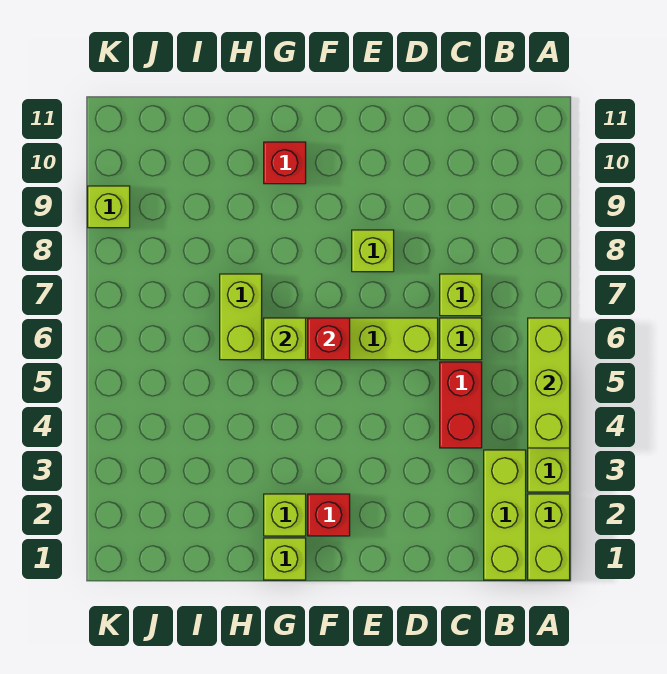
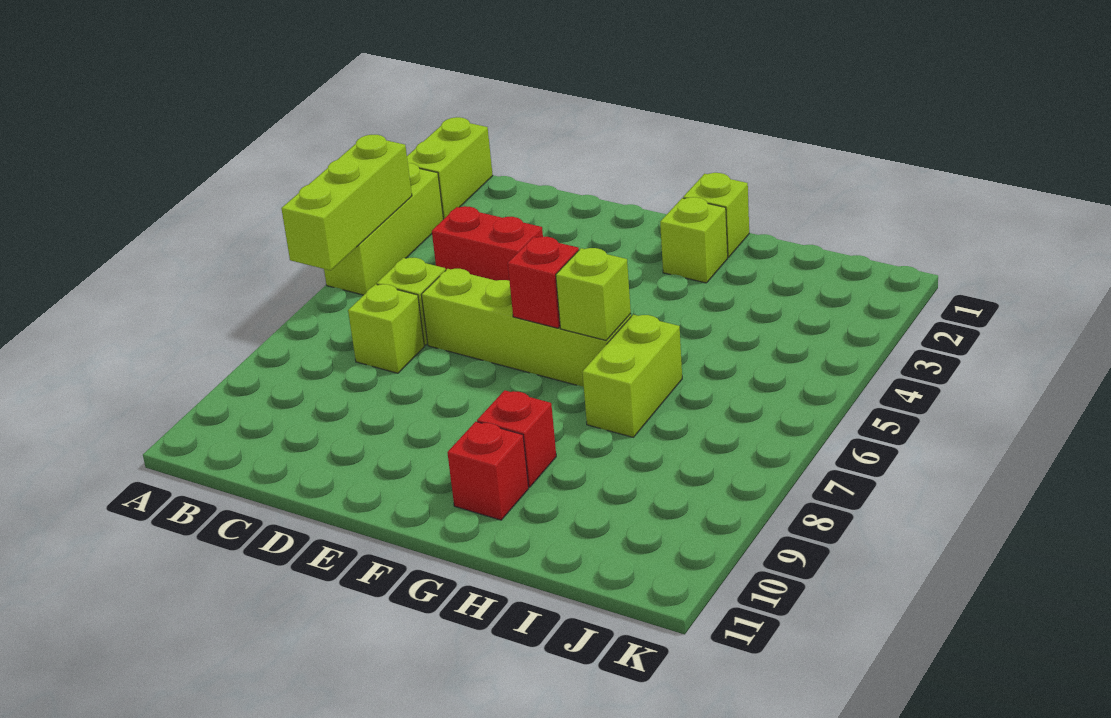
lime brick B1:B3 level 1 -> none
red brick C4:C5 level 1 -> red brick C4:D4 level 1
lime brick E8 level 1 -> none
red brick F2 level 1 -> red brick G9 level 1
lime brick K9 level 1 -> none

